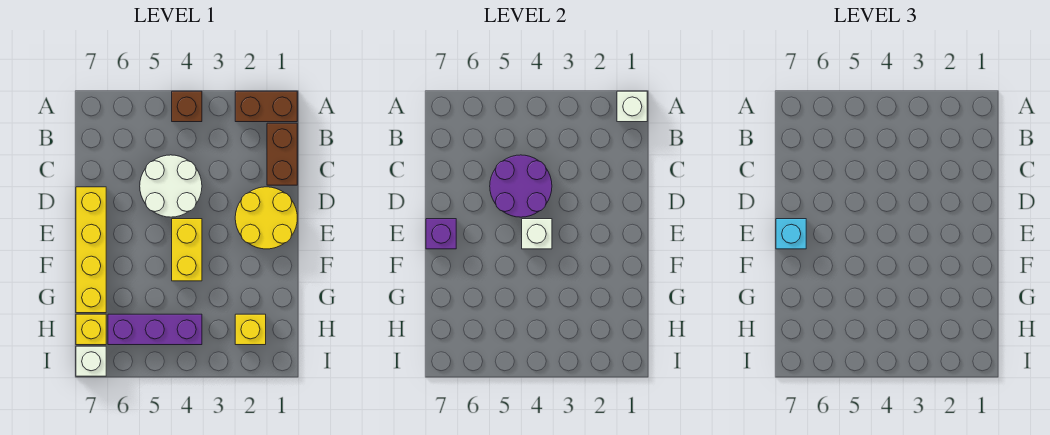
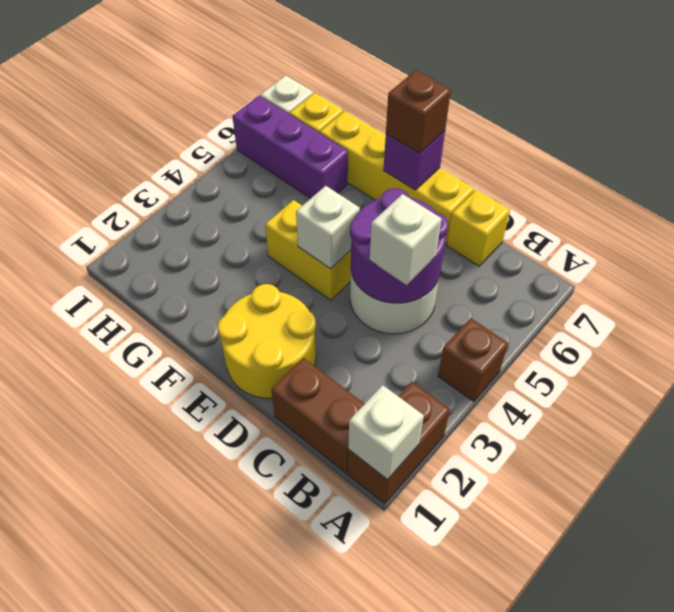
none -> white brick C4 level 3
cyan brick E7 level 3 -> brown brick E7 level 3
yellow brick H2 level 1 -> yellow brick C7 level 1
purple brick H4:H6 level 1 -> purple brick G6:I6 level 1

